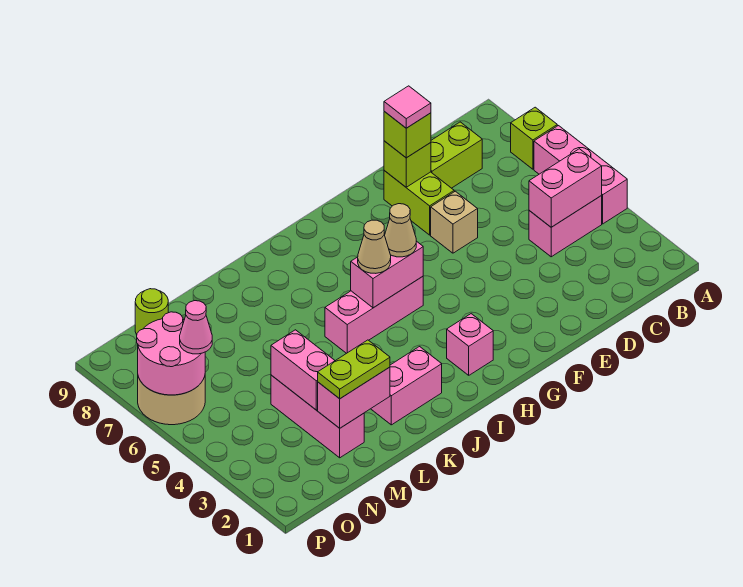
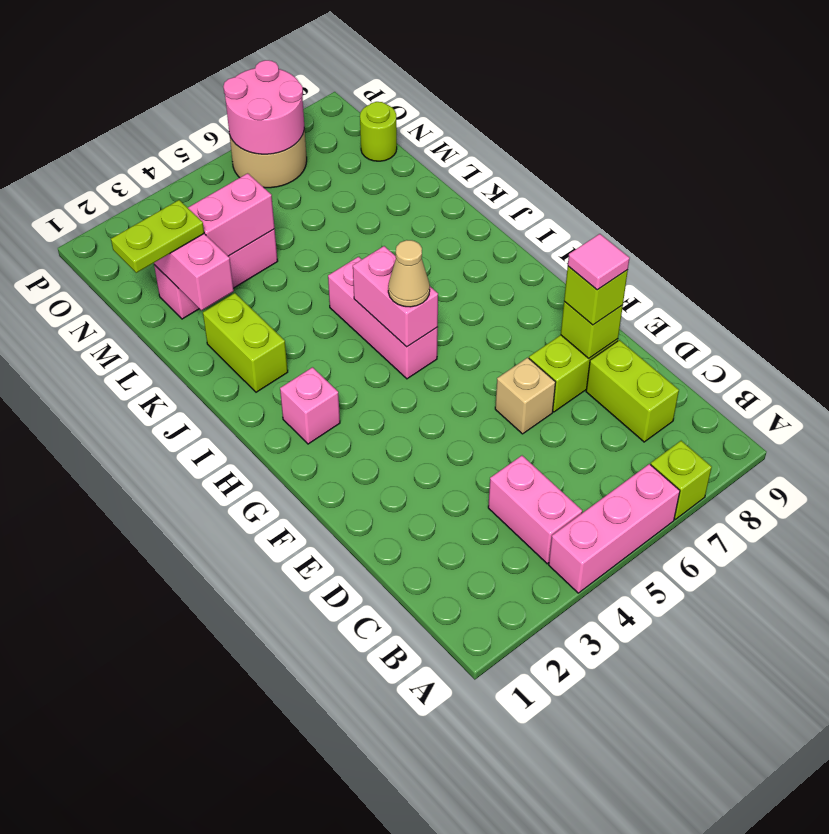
pink brick B4:C4 level 2 -> none
tan cone I5 level 3 -> none
pink brick J2:K2 level 1 -> lime brick J2:K2 level 1
lime plate L2:M2 level 3 -> lime plate M1:M2 level 3
pink cone O6 level 3 -> none

